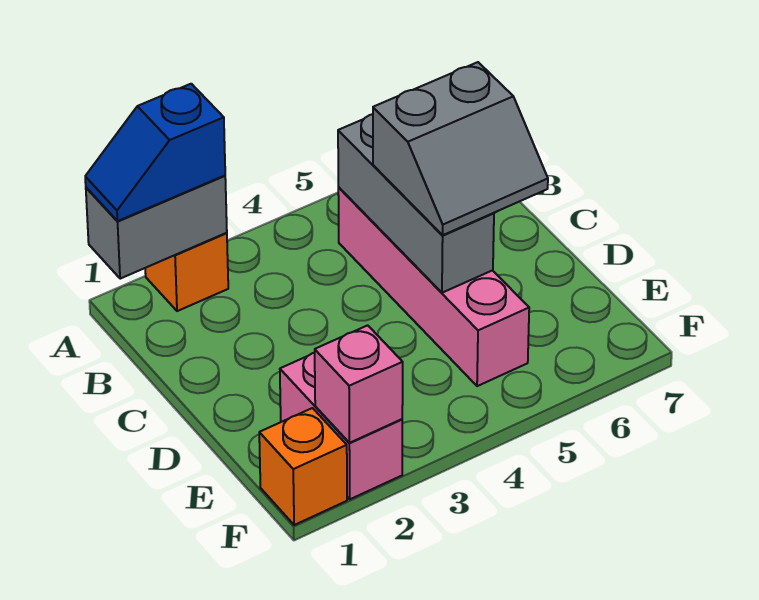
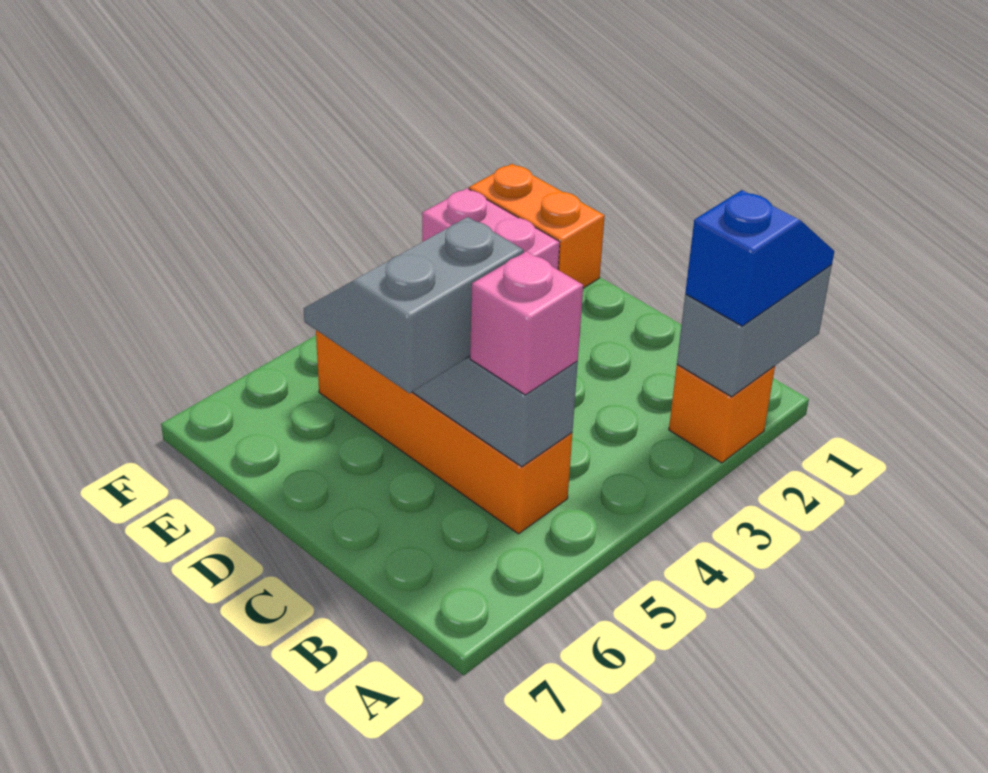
pink brick B5:E5 level 1 -> orange brick B5:E5 level 1
orange brick F1 level 1 -> orange brick E1:F1 level 1
pink brick F2 level 2 -> pink brick B5 level 3

